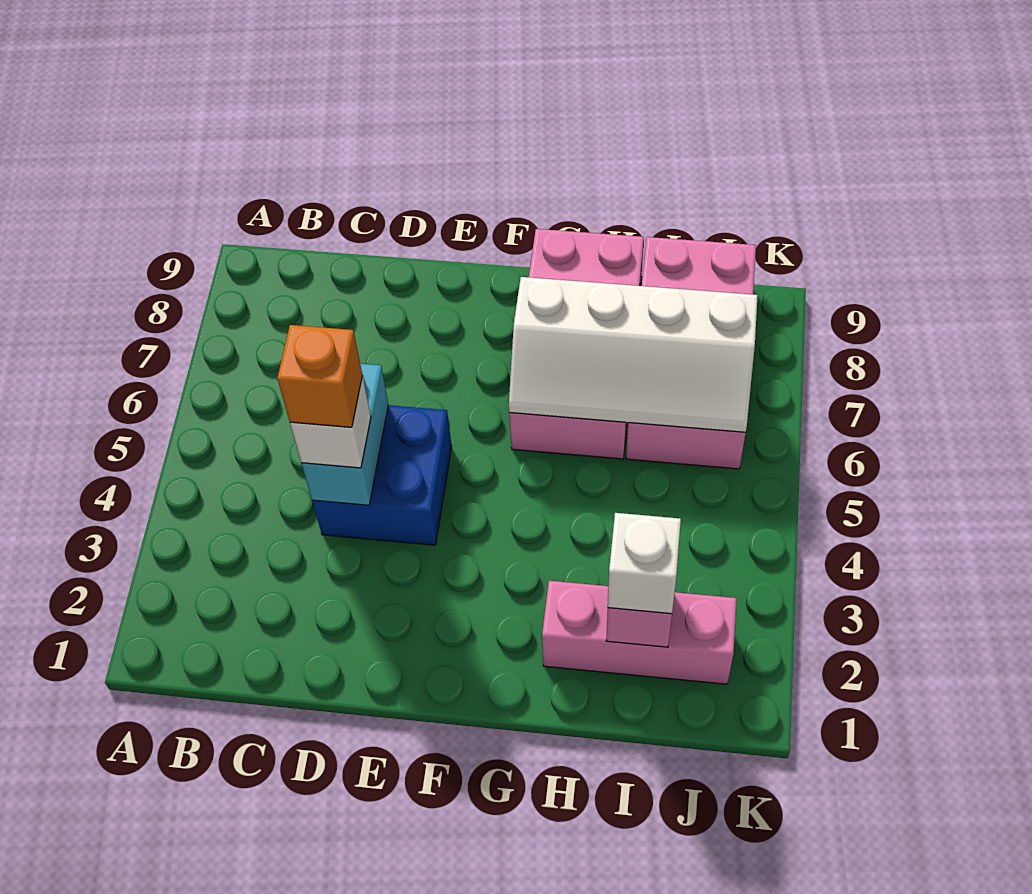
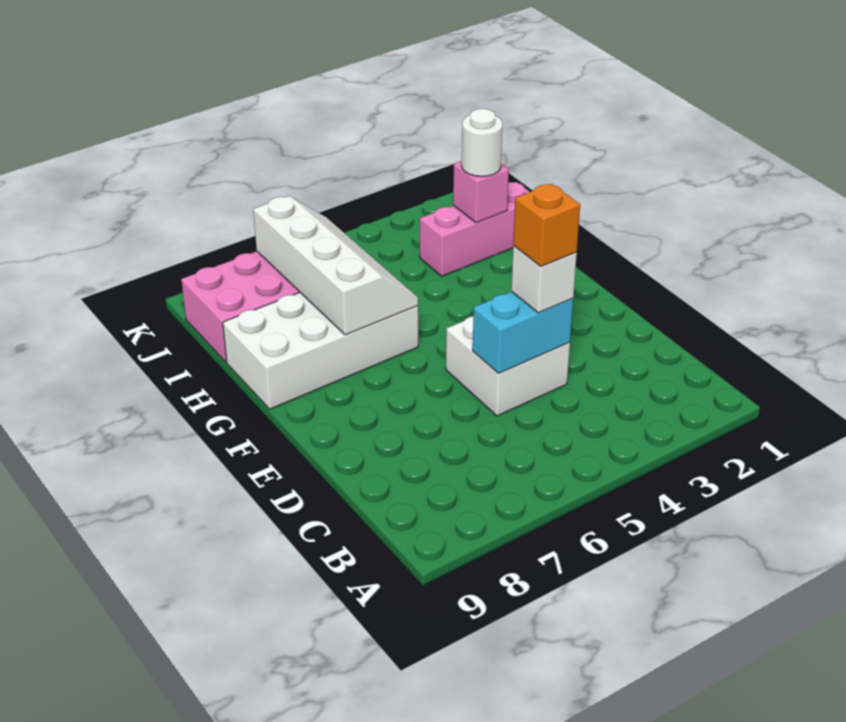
blue brick D4:E5 level 1 -> white brick D4:E5 level 1
pink brick G6:H9 level 1 -> white brick G6:H9 level 1
pink brick H2:J2 level 1 -> pink brick I1:I3 level 1
white brick I2 level 3 -> white round brick I2 level 3

